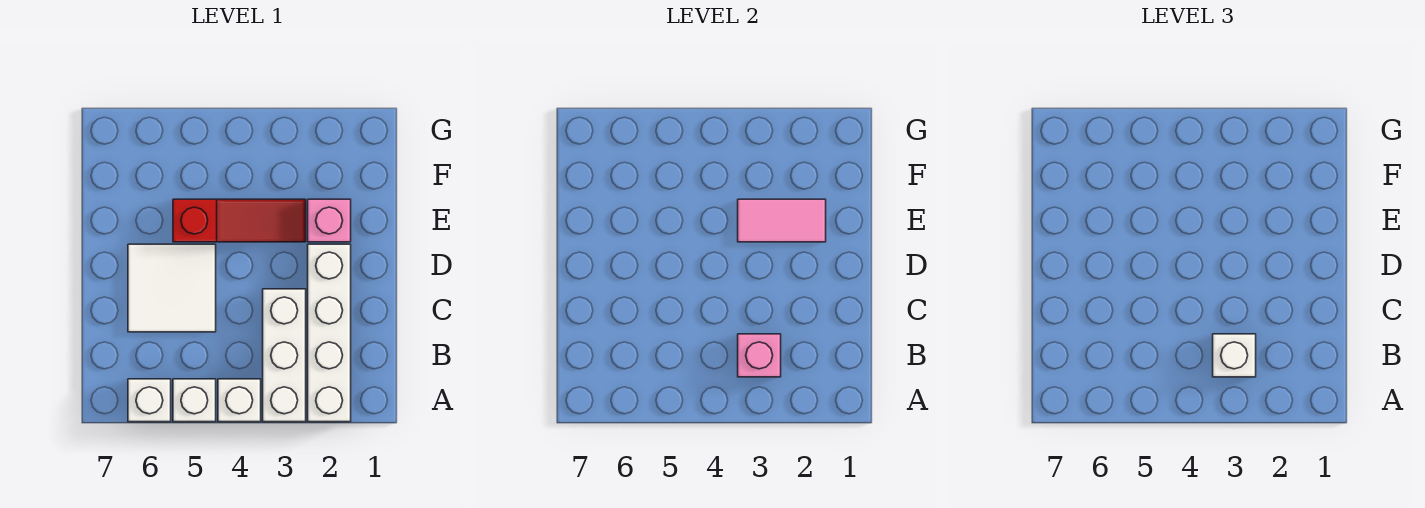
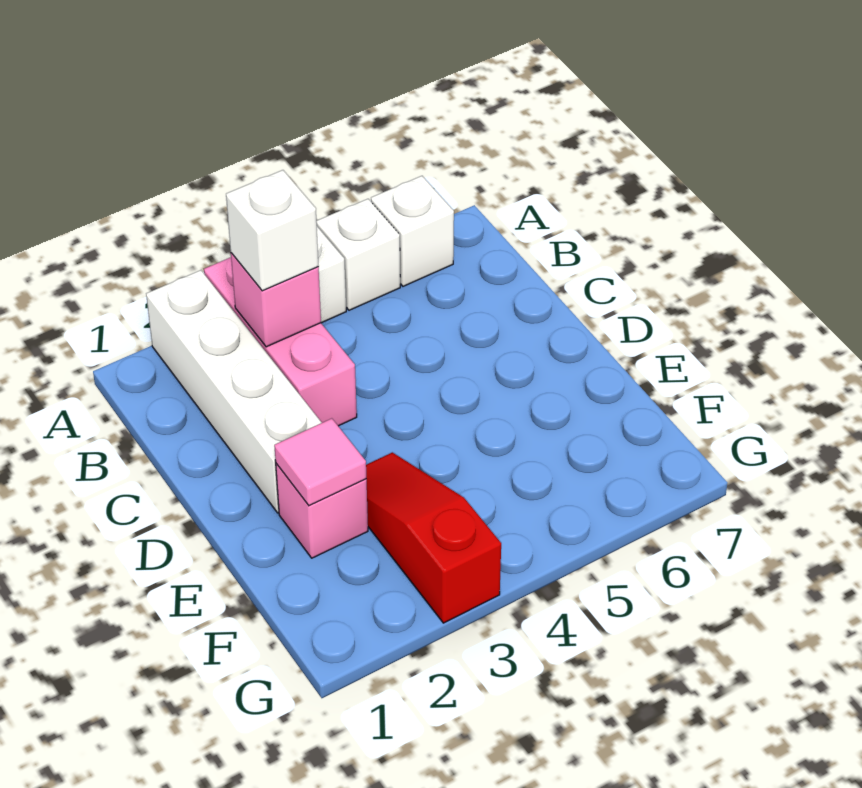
white brick A3:C3 level 1 -> pink brick A3:C3 level 1
white tile C5:D6 level 1 -> none
pink tile E2:E3 level 2 -> pink tile E2 level 2
red slope E3:E5 level 1 top 5 -> red slope E3:G3 level 1 top G

